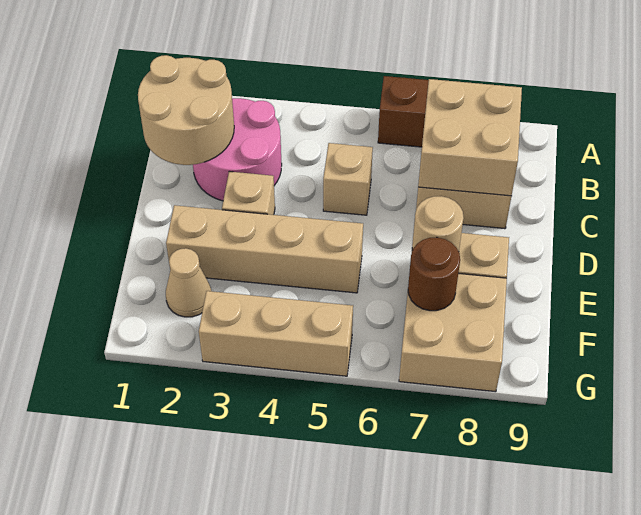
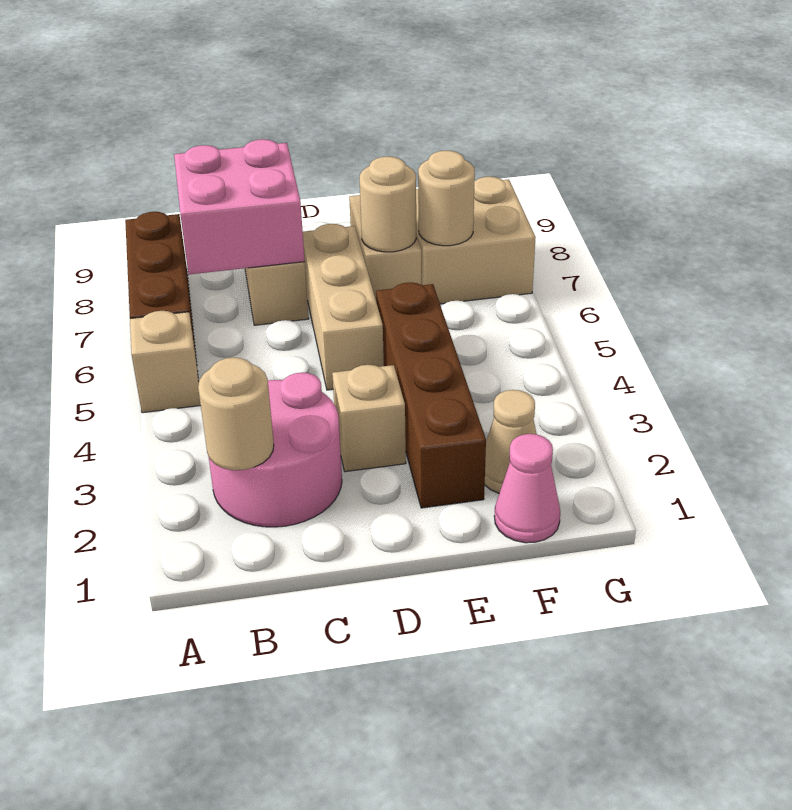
tan round brick B1:C2 level 2 -> tan round brick B2 level 2
tan brick B7:C8 level 2 -> pink brick B7:C8 level 2
tan brick C5 level 1 -> tan brick A5 level 1
tan brick E2:E5 level 1 -> brown brick E2:E5 level 1
none -> pink cone F1 level 1
brown round brick F7 level 2 -> tan round brick F7 level 2
tan brick G3:G5 level 1 -> tan brick D5:D7 level 1

